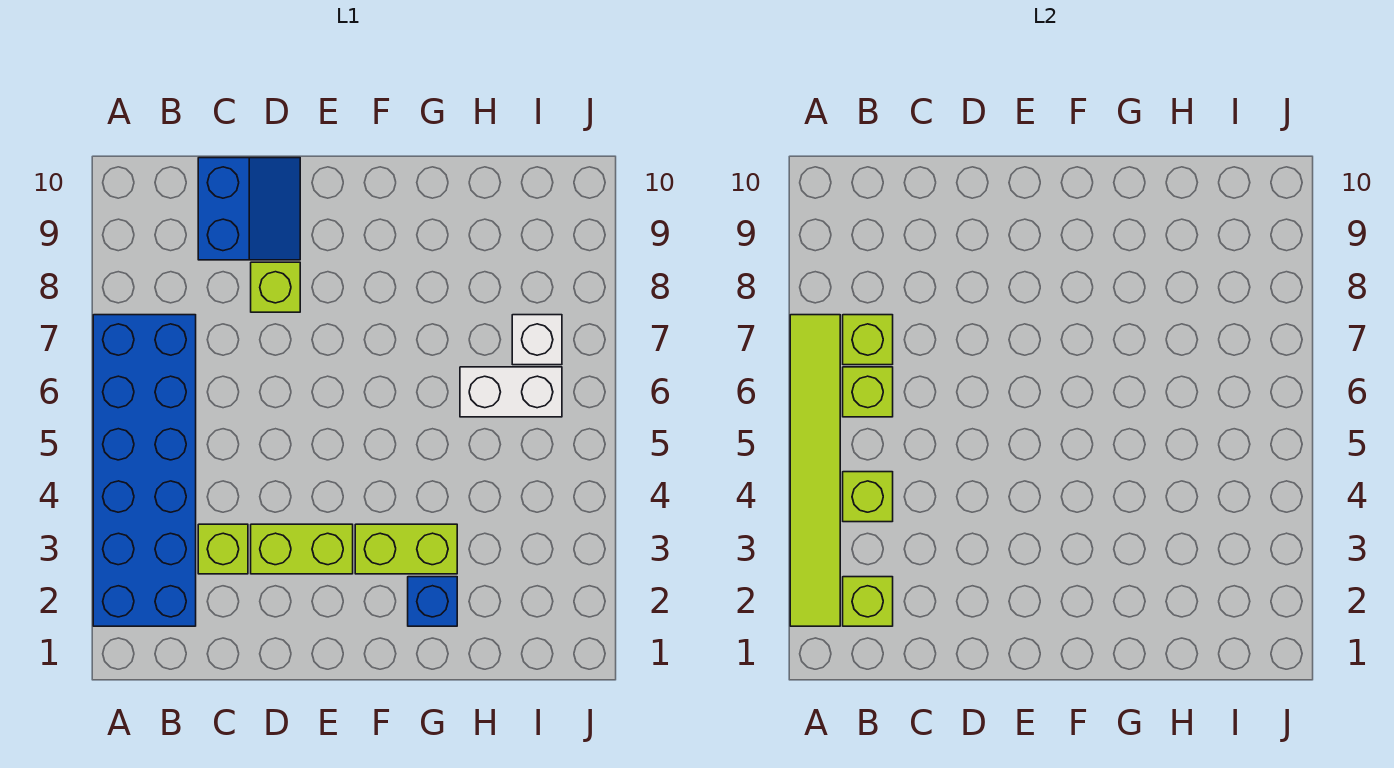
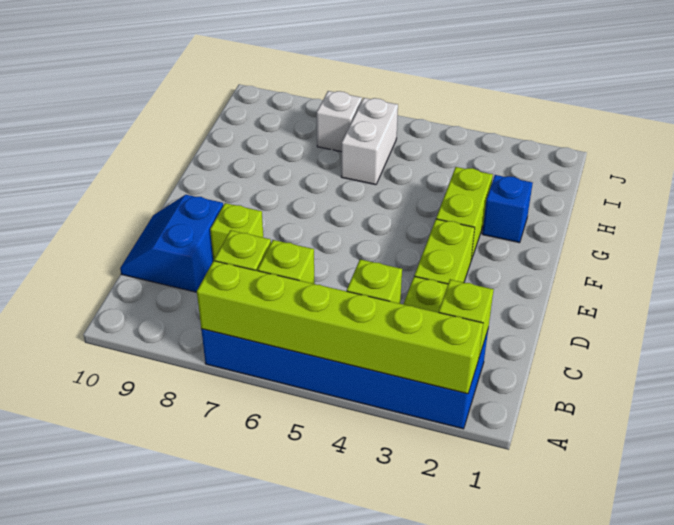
lime tile A2:A7 level 2 -> lime brick A2:A7 level 2
blue slope C9:D10 level 1 top C -> blue slope C9:D10 level 1 top 9

